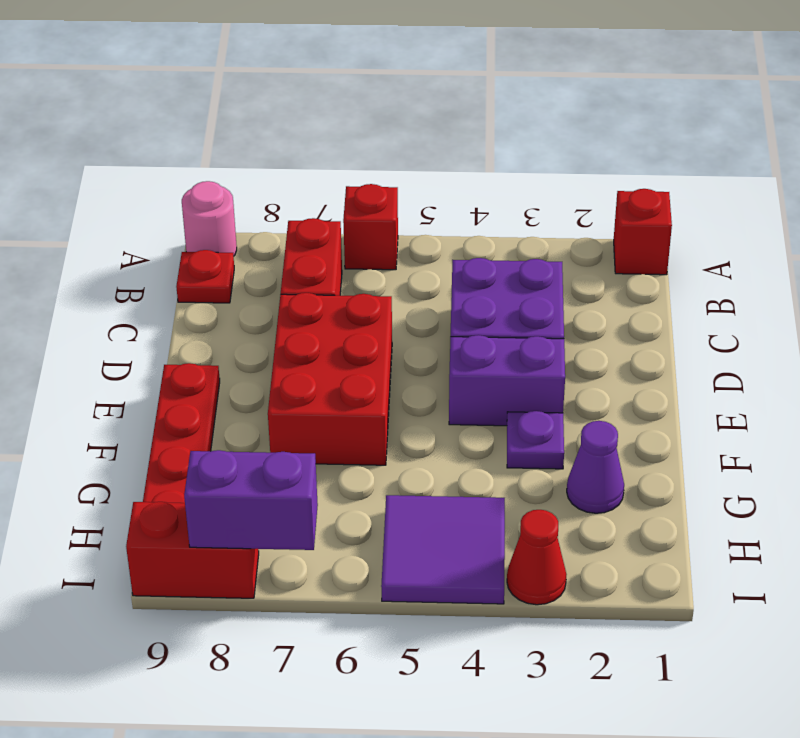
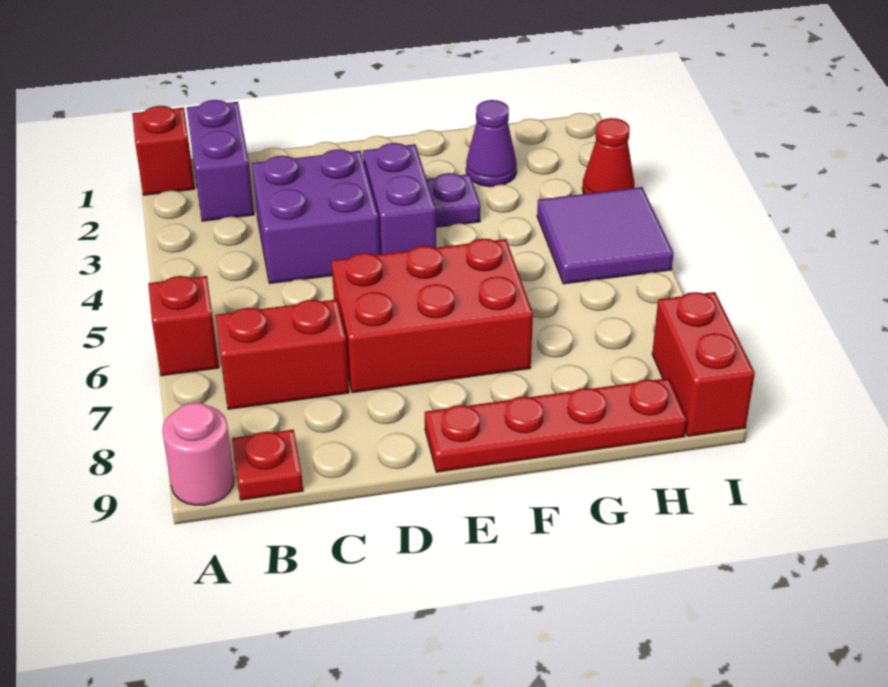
purple brick I7:I8 level 2 -> purple brick B1:B2 level 1

